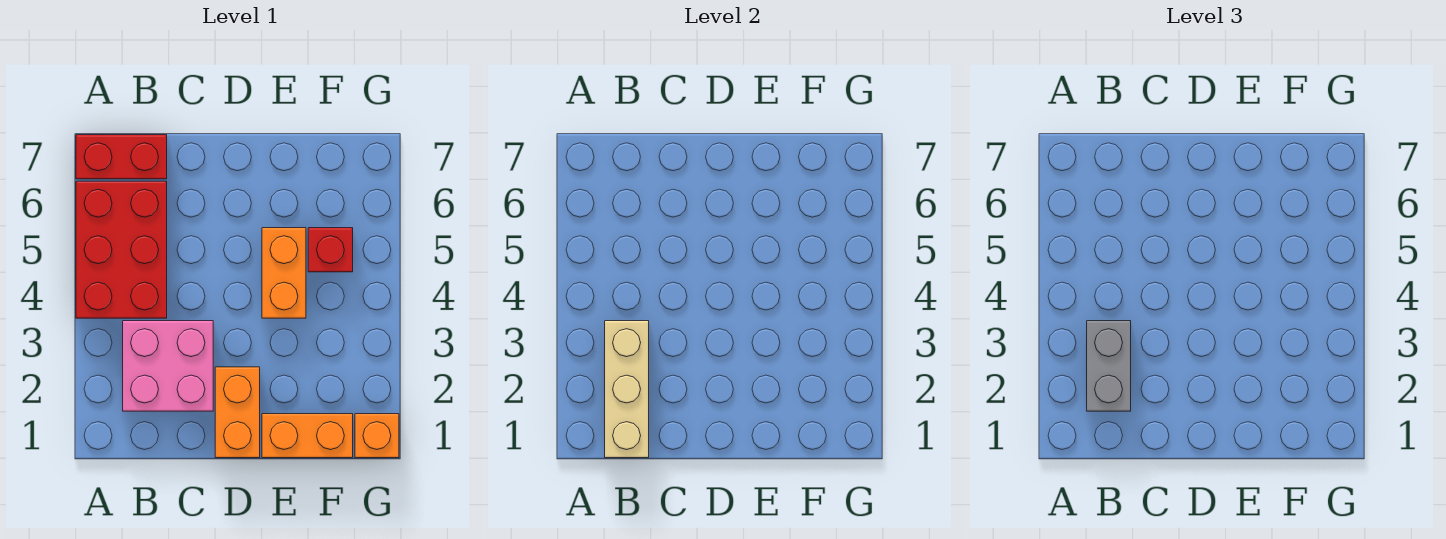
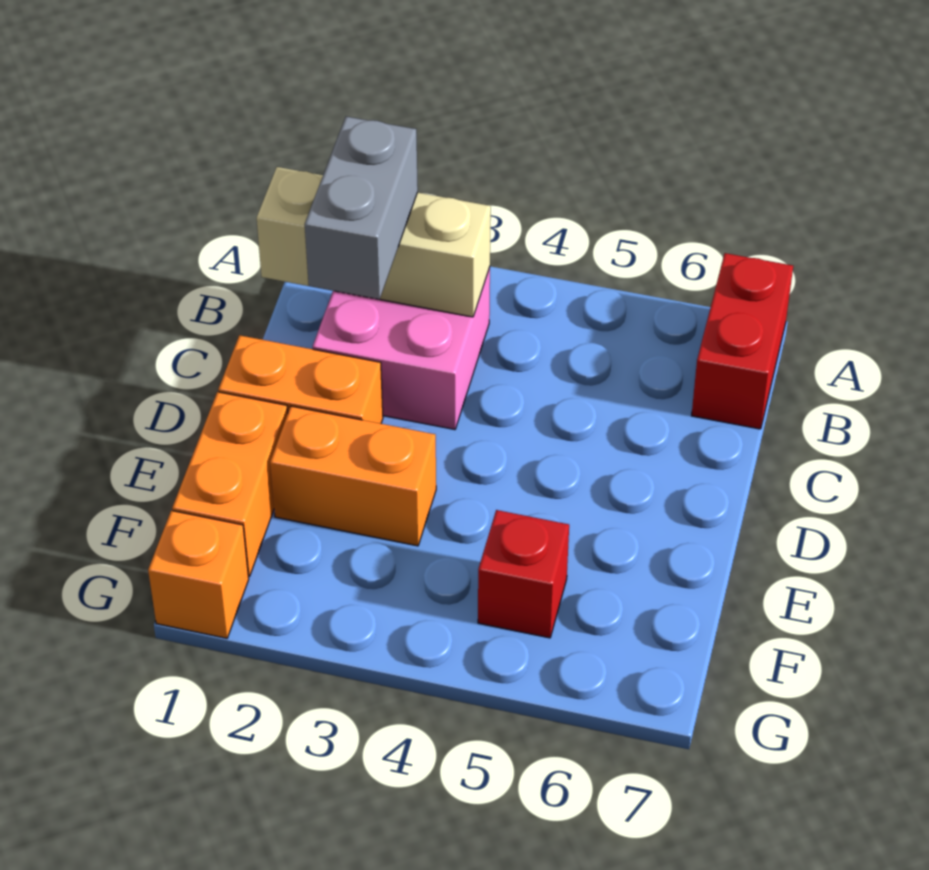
red brick A4:B6 level 1 -> none
grey brick B2:B3 level 3 -> grey brick B2:C2 level 3
orange brick E4:E5 level 1 -> orange brick E2:E3 level 1

